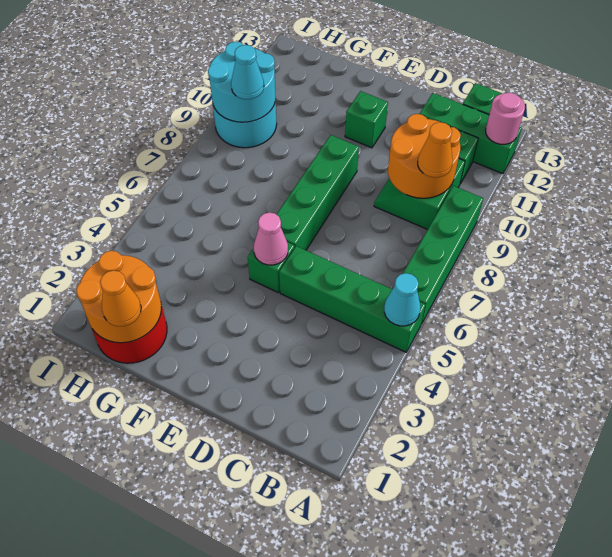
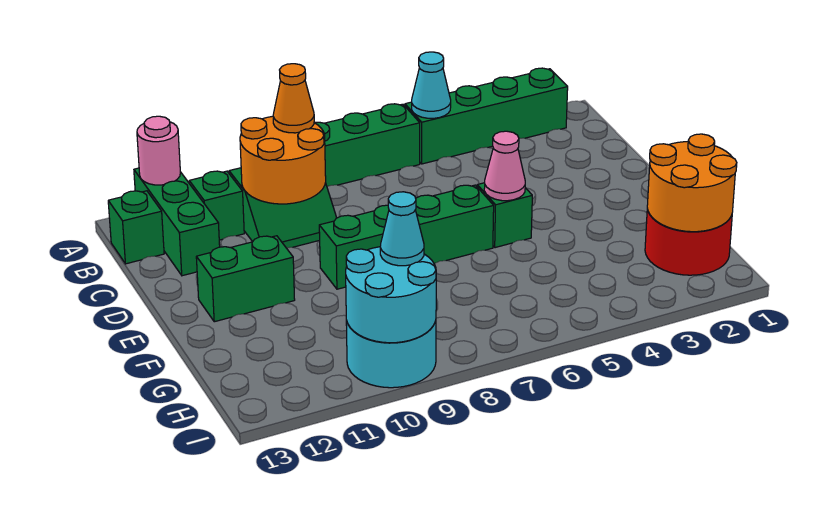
green brick A5:D5 level 1 -> green brick A2:A5 level 1
green brick E11 level 1 -> green brick E11:E12 level 1
orange cone G1 level 3 -> none

